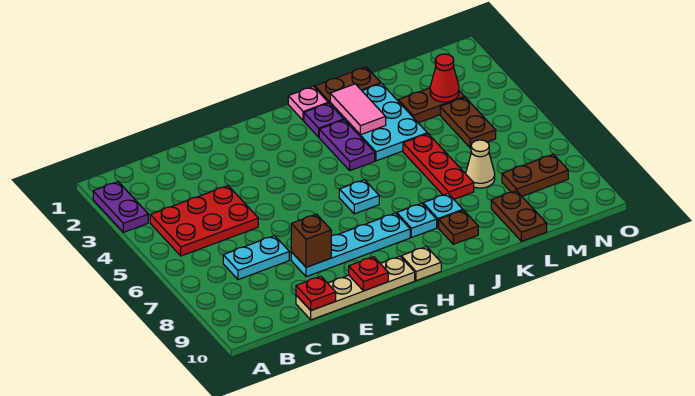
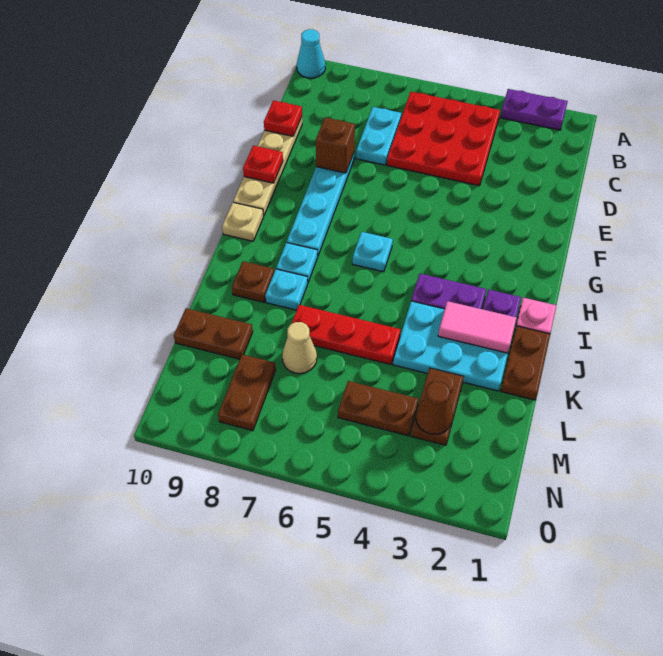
none -> cyan cone A10 level 1
red plate B4:D5 level 1 -> red plate B4:D6 level 1
red cone M3 level 2 -> brown cone M3 level 2

